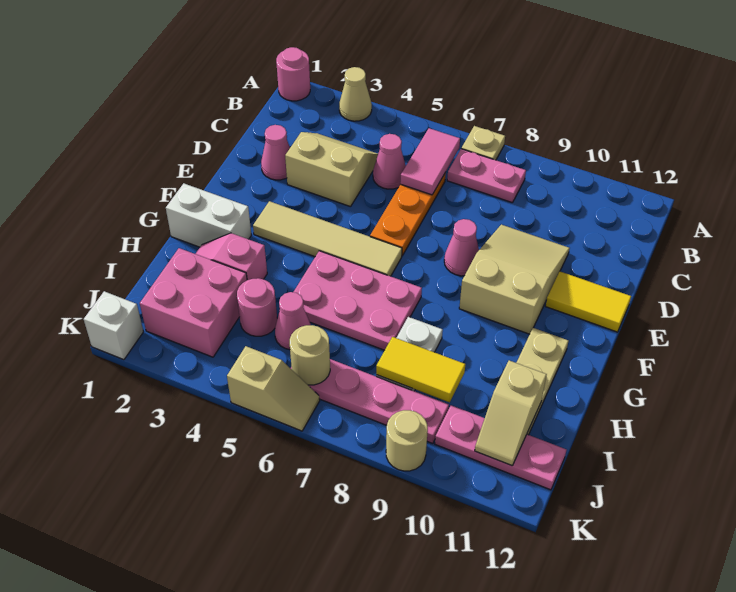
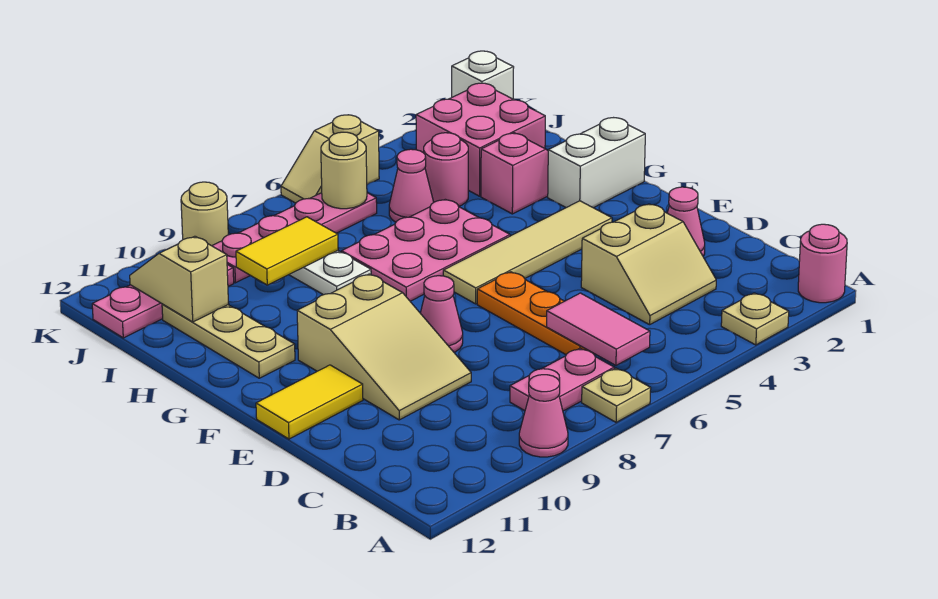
tan cone A3 level 1 -> tan plate A3 level 1
pink cone C5 level 1 -> pink cone A9 level 1

